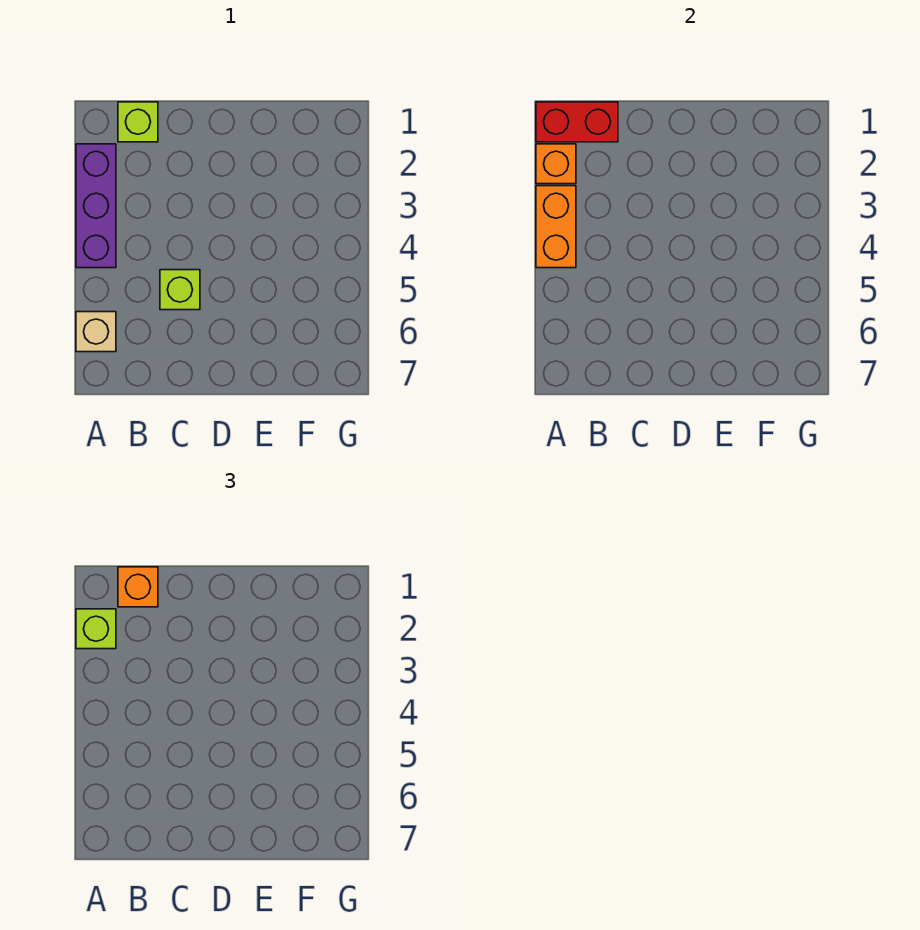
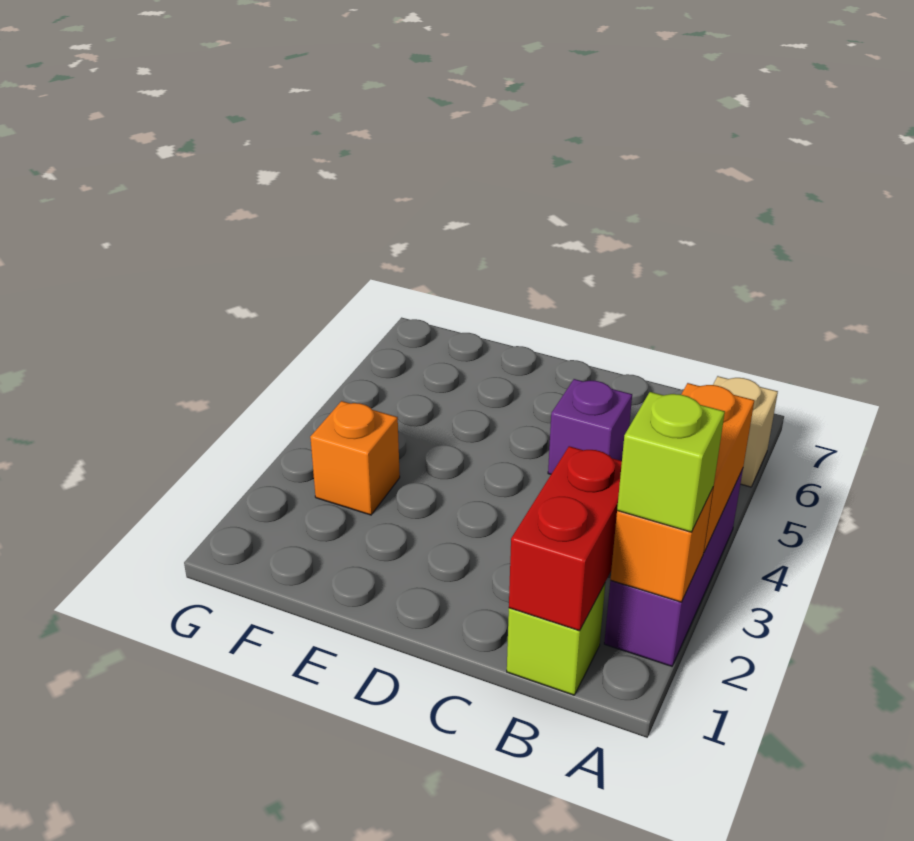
red brick A1:B1 level 2 -> red brick B1:B2 level 2
orange brick B1 level 3 -> orange brick F3 level 1
lime brick C5 level 1 -> purple brick C5 level 1

